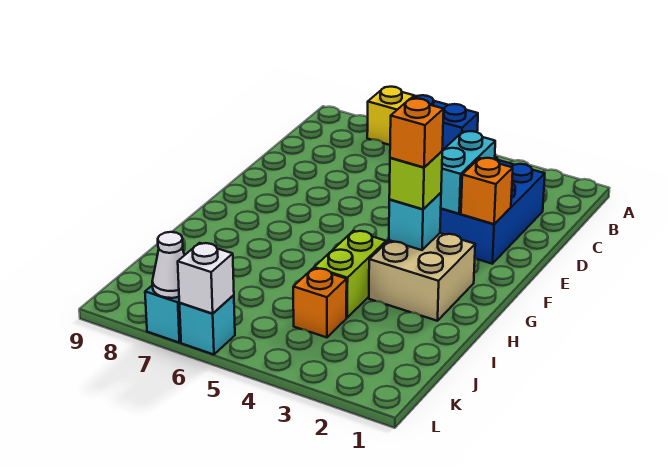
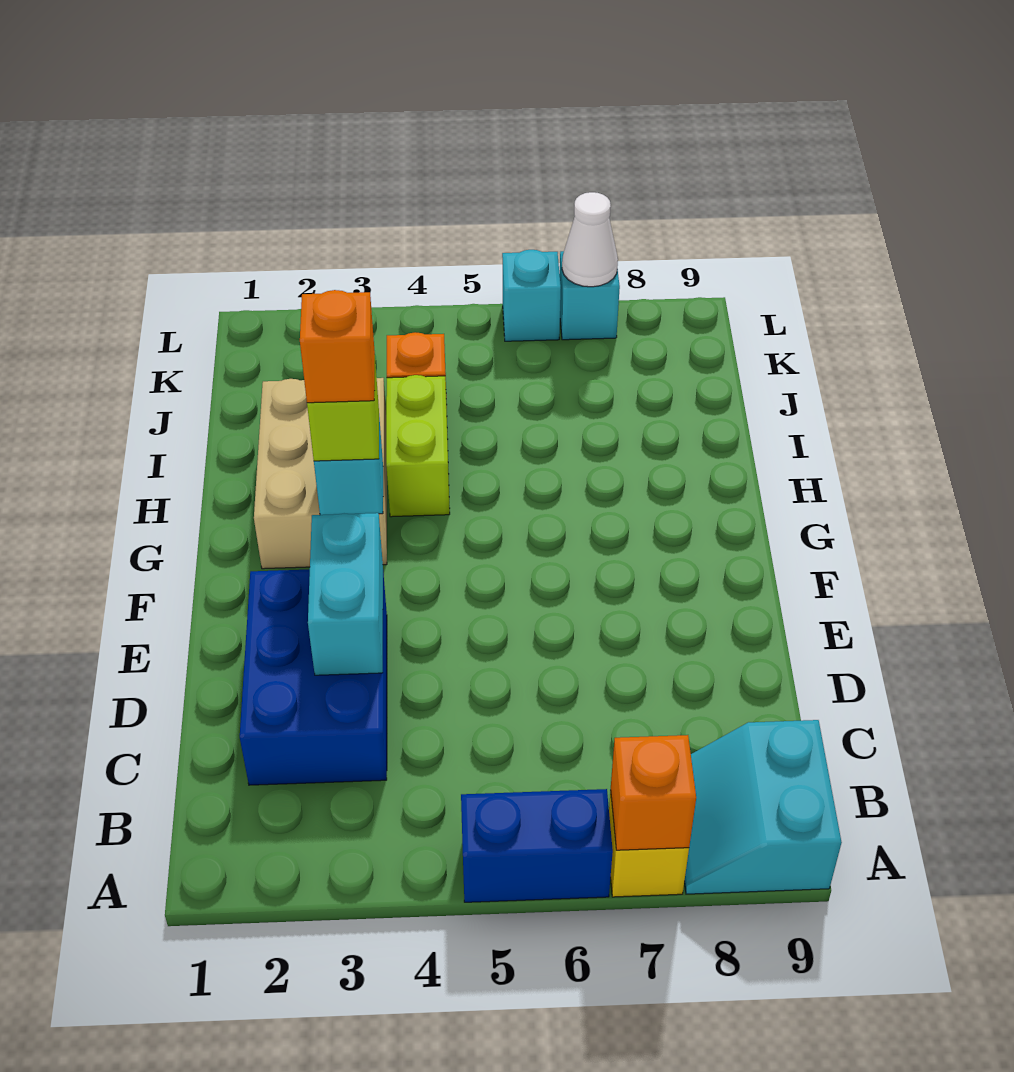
none -> cyan slope A8:B9 level 1 top 9
orange brick E2 level 2 -> orange brick A7 level 2
tan brick G2:H3 level 1 -> tan brick G2:I3 level 1
white brick L6 level 2 -> none

